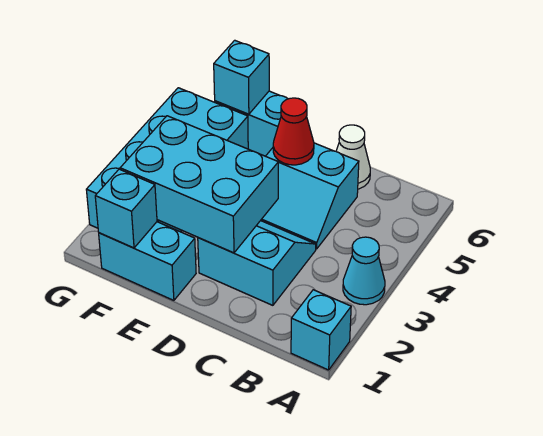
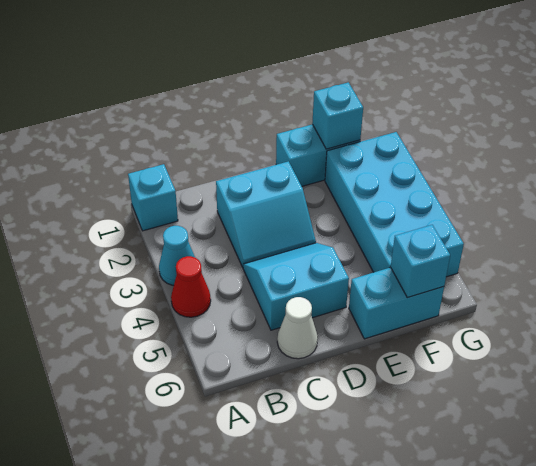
cyan brick D2:F3 level 2 -> none
red cone D5 level 2 -> red cone A4 level 1

